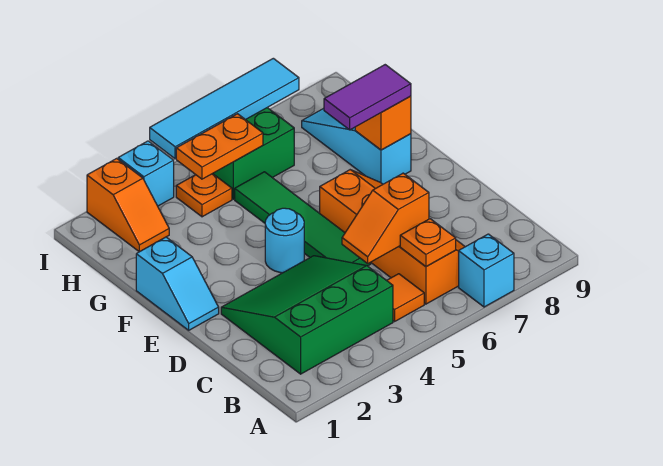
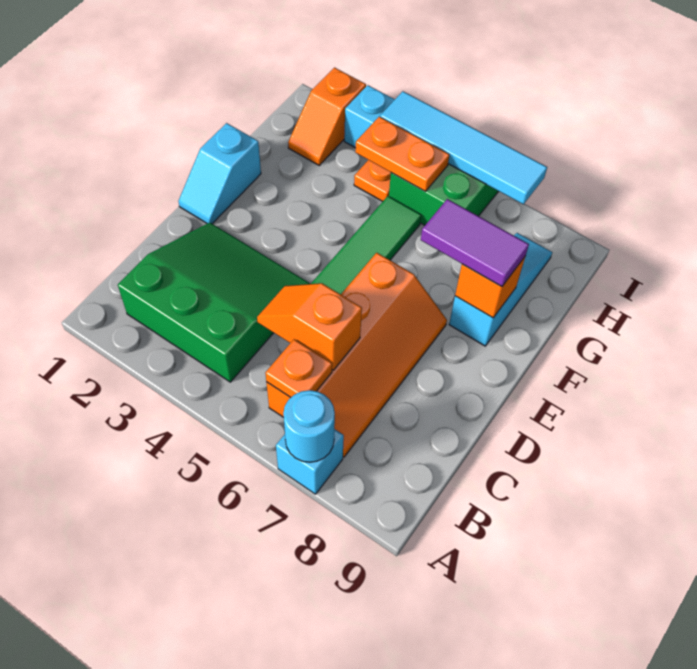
orange tile B5 level 1 -> none
cyan round brick E4 level 1 -> cyan round brick A7 level 2

